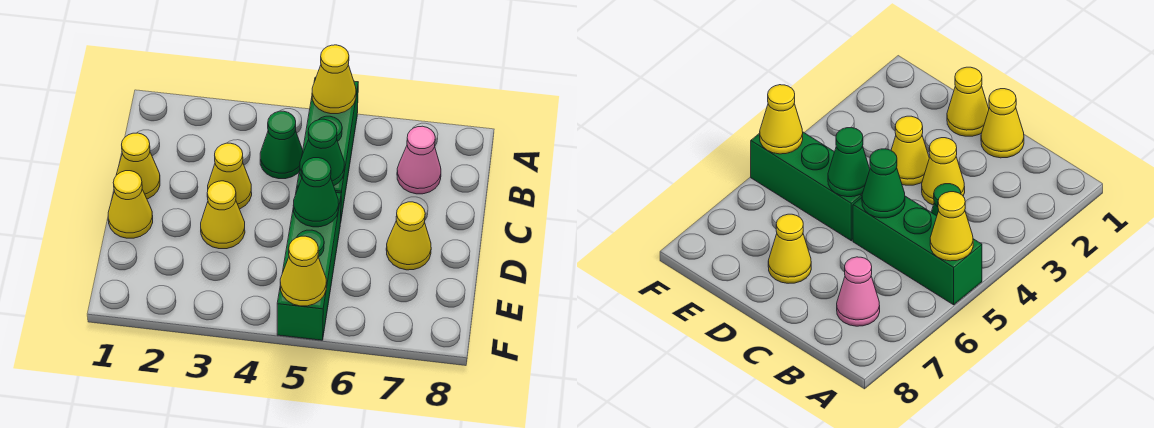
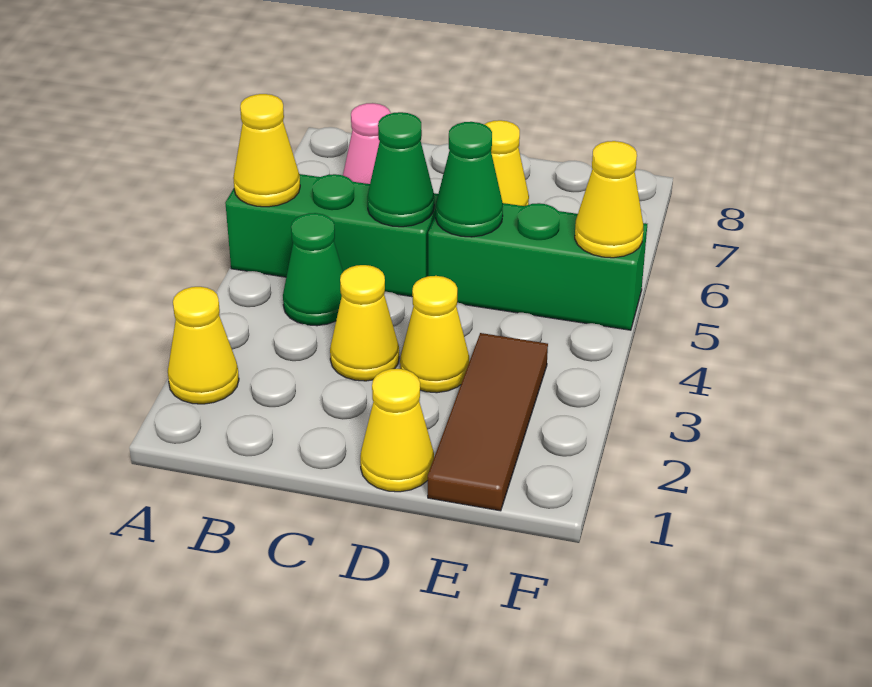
yellow cone C1 level 1 -> yellow cone A2 level 1
none -> brown tile E1:E3 level 1

